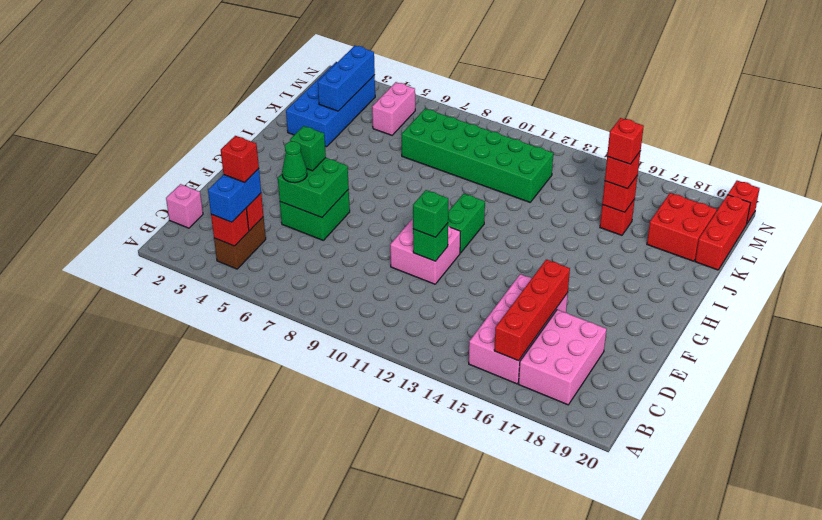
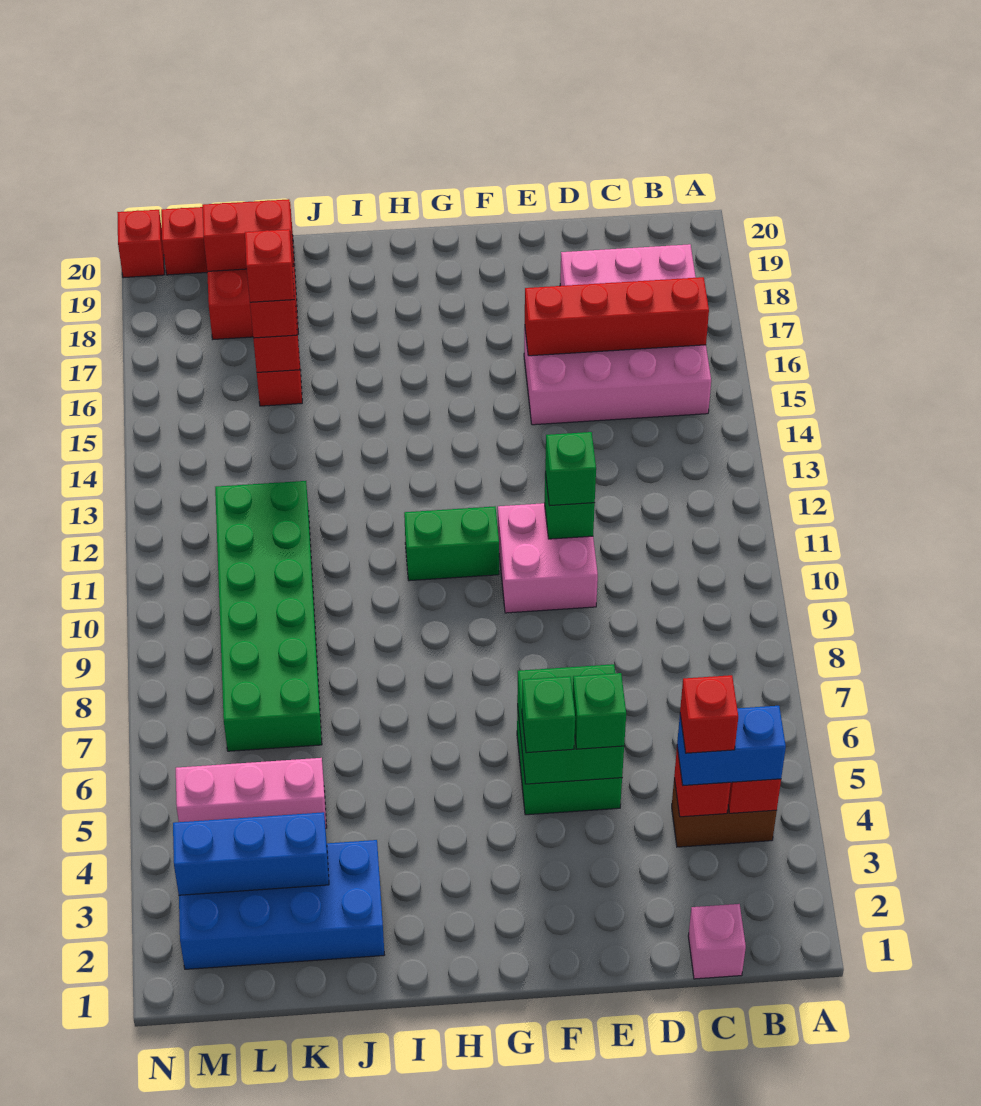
green cone E5 level 3 -> green brick E5 level 3
none -> red brick K19:L19 level 2
pink brick L5:M5 level 1 -> pink brick K5:M5 level 1

